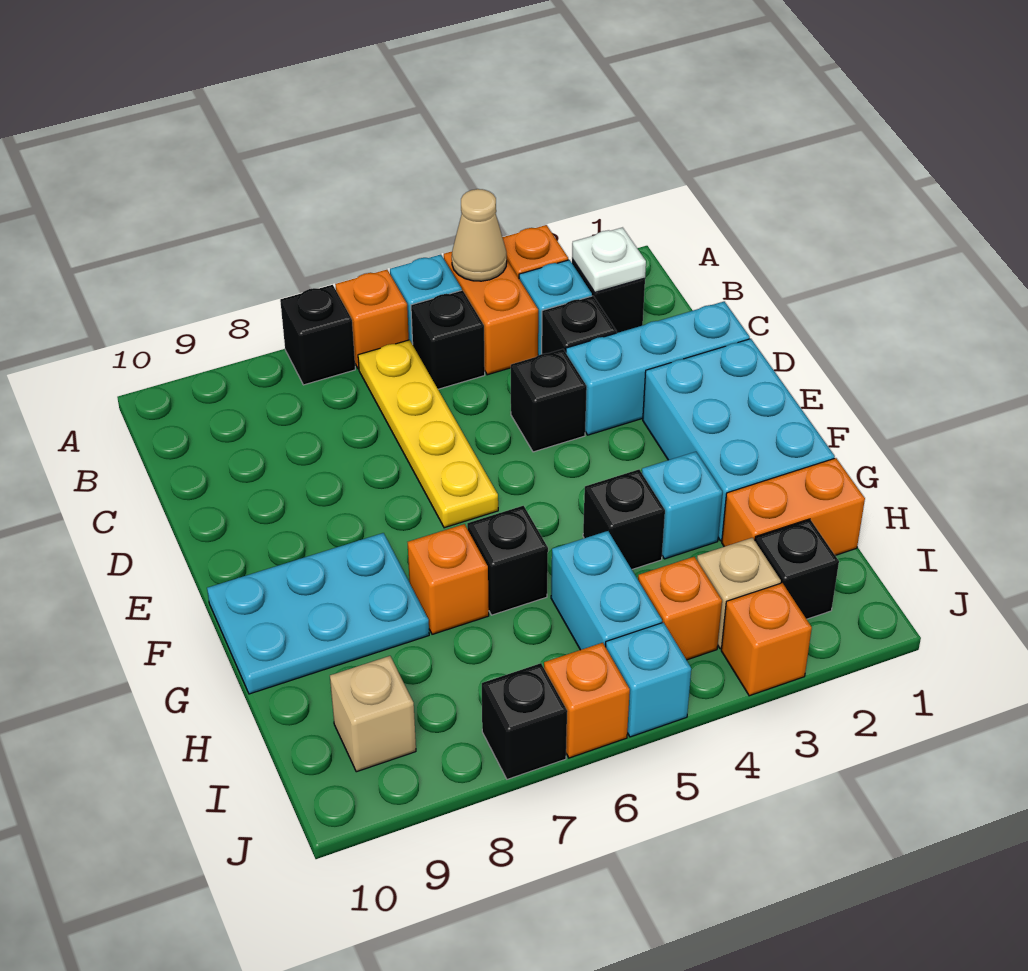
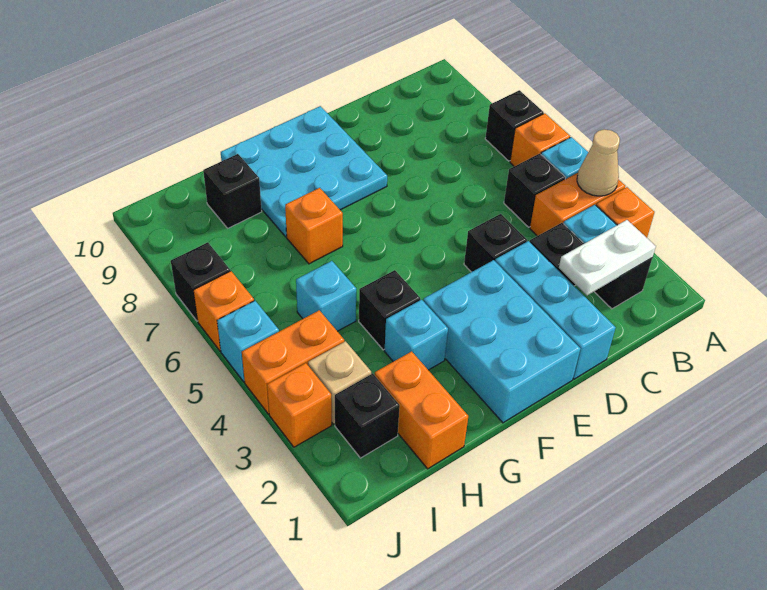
white plate B2 level 2 -> white plate B2:C2 level 2
yellow plate B6:E6 level 1 -> none
cyan brick E1:G2 level 1 -> cyan brick E1:F3 level 1
cyan plate F8:G10 level 1 -> cyan plate E8:G10 level 1
black brick G6 level 1 -> black brick H9 level 1
cyan brick H5:I5 level 1 -> cyan brick H5 level 1
orange brick I4 level 1 -> orange brick I4:J4 level 1
tan brick I9 level 1 -> none

